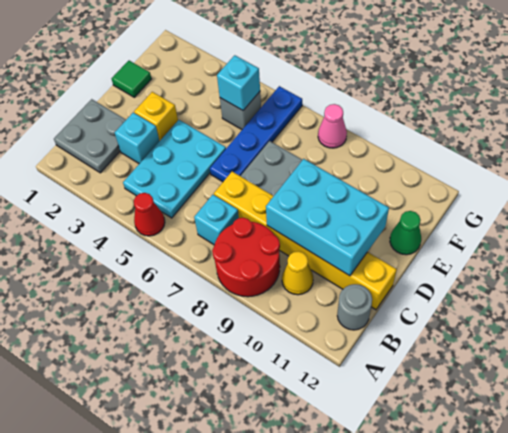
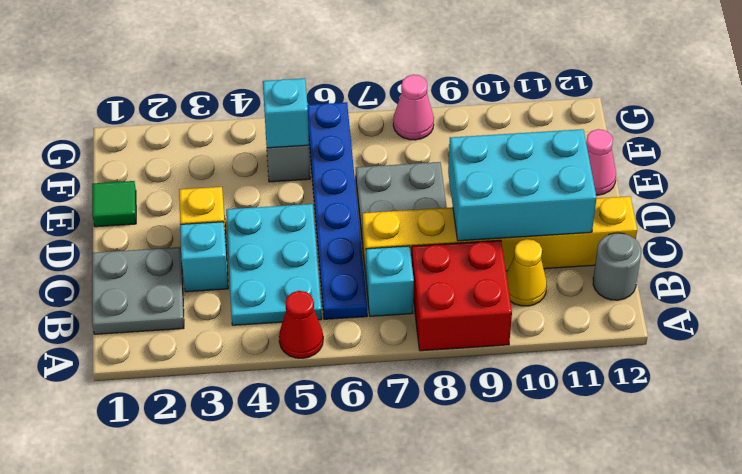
red round brick A8:B9 level 1 -> red brick A8:B9 level 1
blue plate D6:G6 level 1 -> blue plate B6:G6 level 1
green cone E12 level 1 -> pink cone E12 level 1

